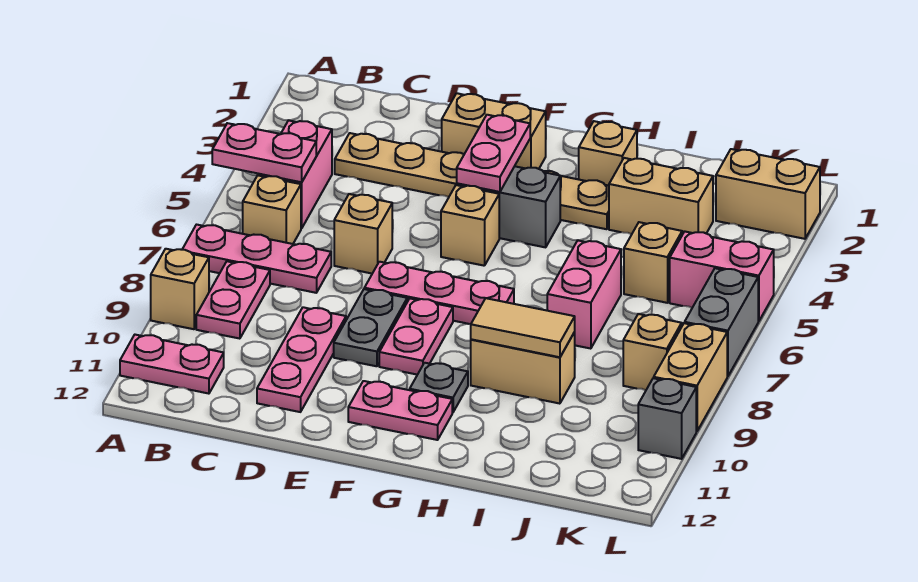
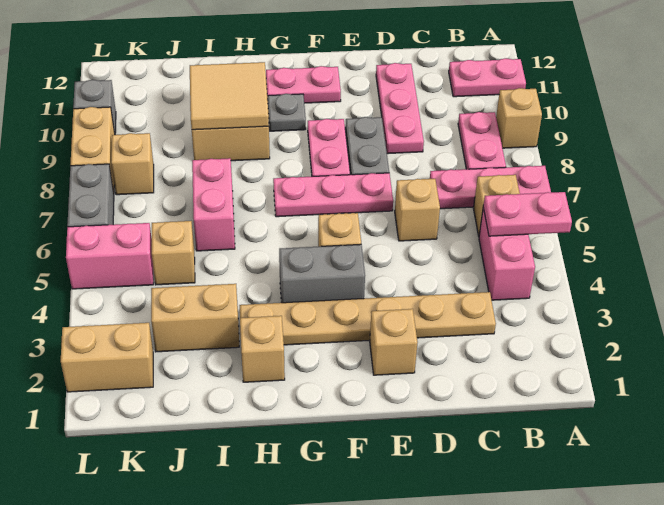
tan brick E2:F2 level 1 -> tan brick E2 level 1
pink plate F3:F4 level 2 -> none
tan tile H9:I9 level 2 -> tan tile H9:I10 level 2

